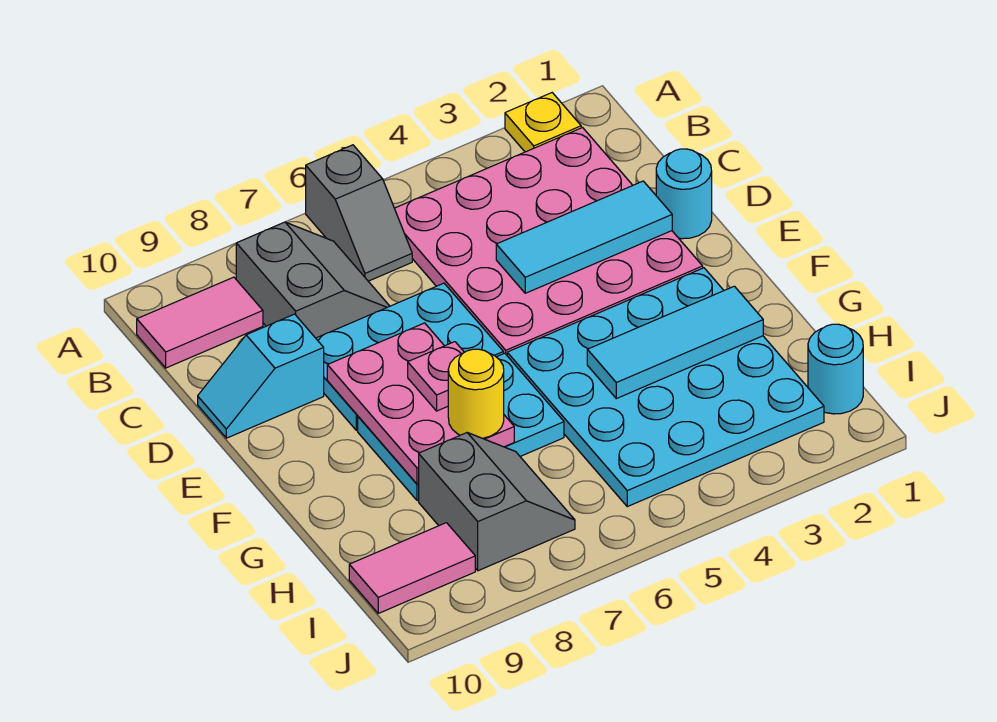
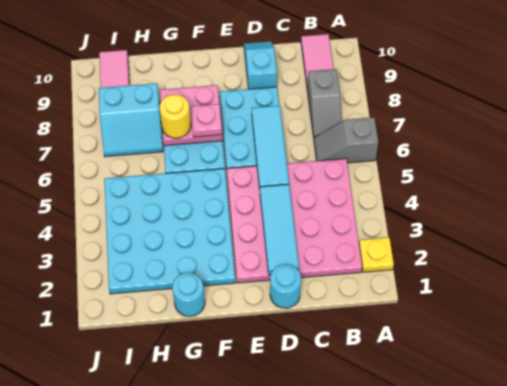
grey slope B7:C8 level 1 top 8 -> grey slope B7:B8 level 1 top 8
pink plate E7:G8 level 2 -> pink plate F7:G8 level 2
cyan tile G2:G4 level 2 -> cyan tile D5:D7 level 2
grey slope H7:I8 level 1 top 8 -> cyan slope H7:I8 level 1 top 8
cyan round brick I1 level 1 -> cyan round brick G1 level 1

